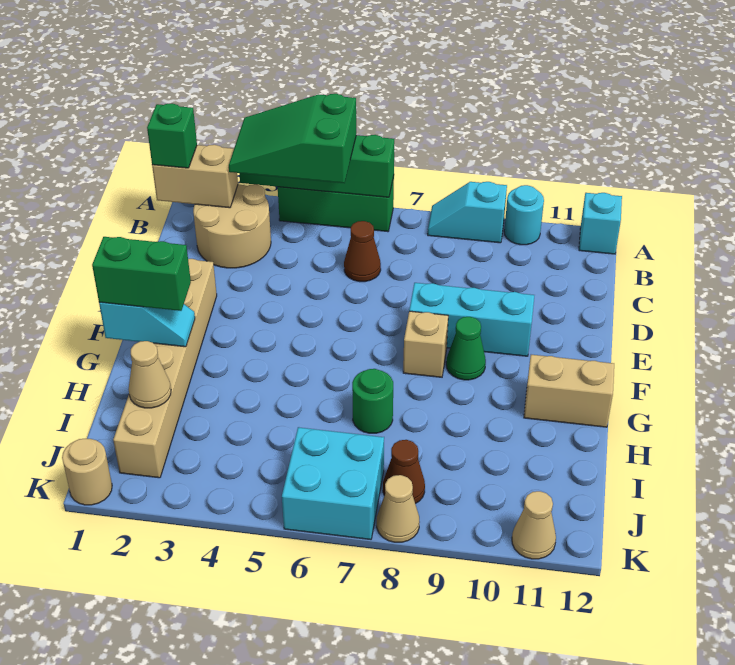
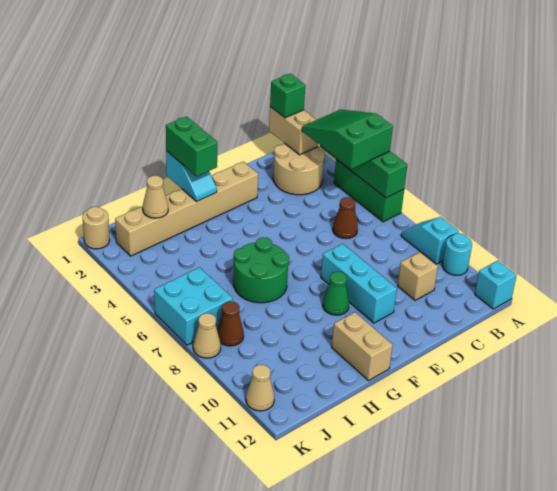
tan brick F8 level 1 -> tan brick C10 level 1
green round brick H7 level 1 -> green round brick G6:H7 level 1

